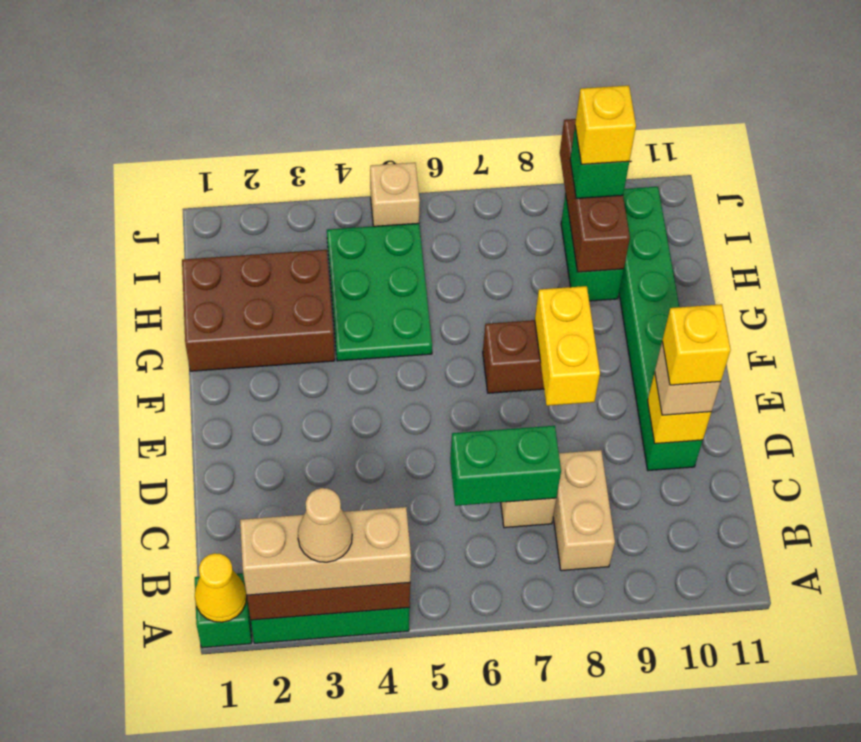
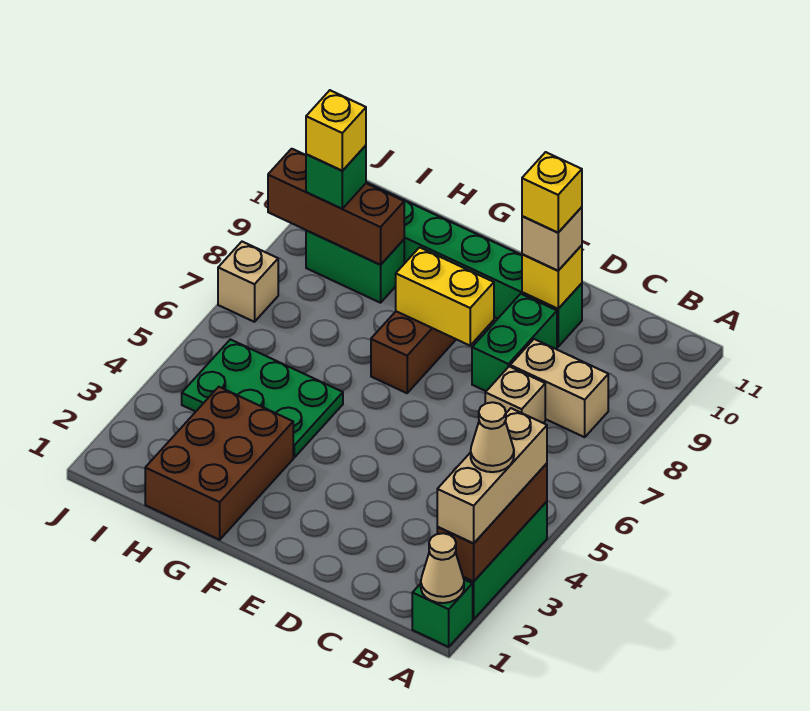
yellow cone A1 level 2 -> tan cone A1 level 2
green brick C6:C7 level 2 -> green brick D8:D9 level 1
tan brick J5 level 1 -> tan brick J7 level 1

